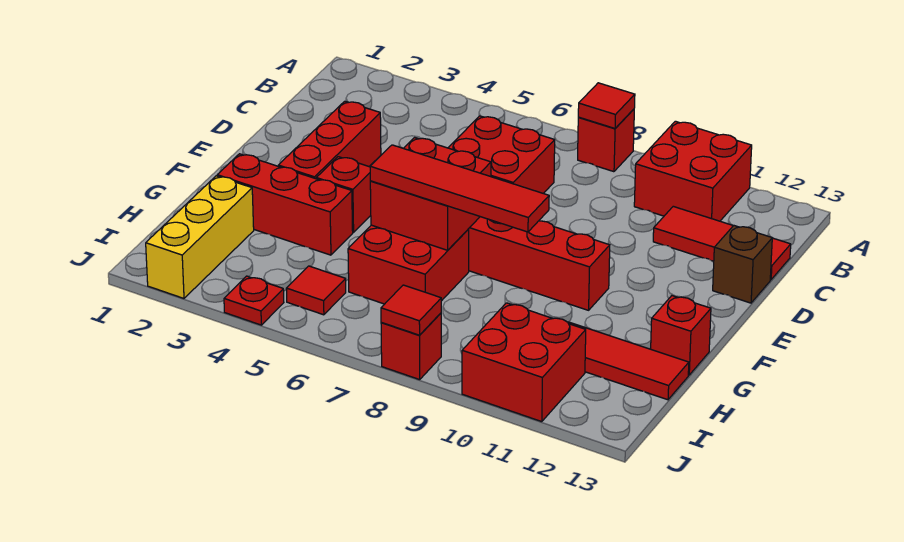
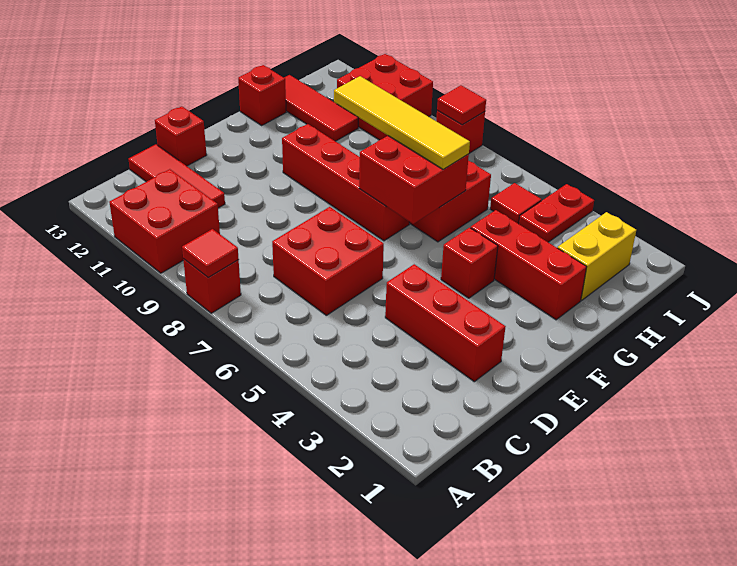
red brick D3:F3 level 1 -> red brick D2:D4 level 1
brown brick D13 level 1 -> red brick D13 level 1
red tile G6:G9 level 3 -> yellow tile G6:G9 level 3
yellow brick H2:J2 level 1 -> yellow brick H2:I2 level 1
red plate J4 level 1 -> red plate I4:J4 level 1

